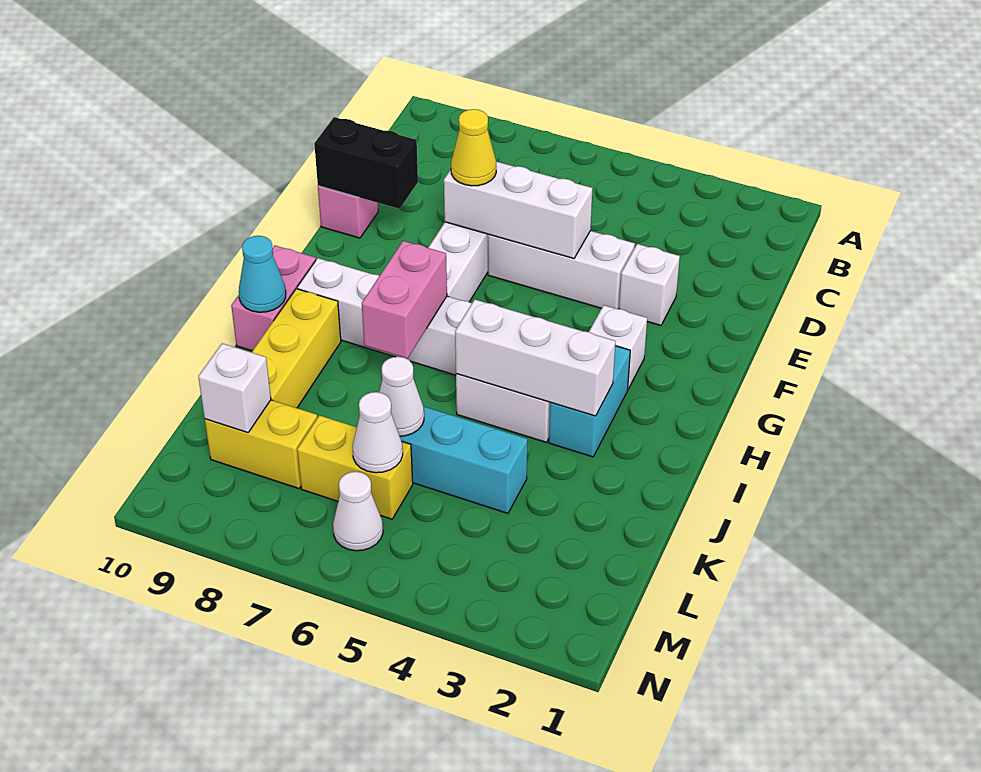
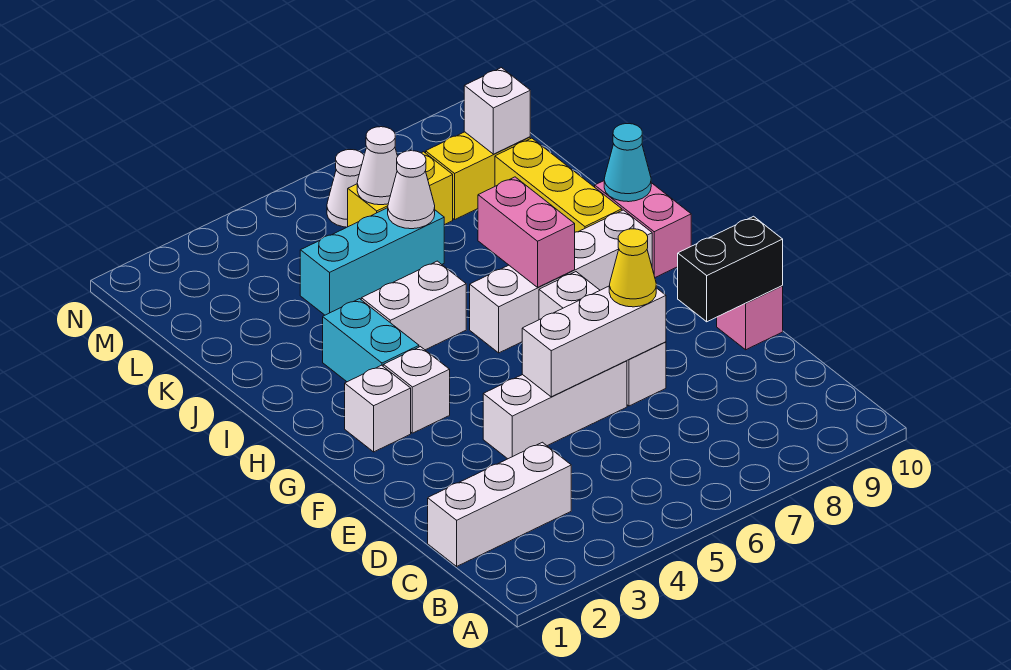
white brick E3 level 1 -> white brick G2 level 1
white brick I3:I5 level 2 -> white brick C1:C3 level 1

